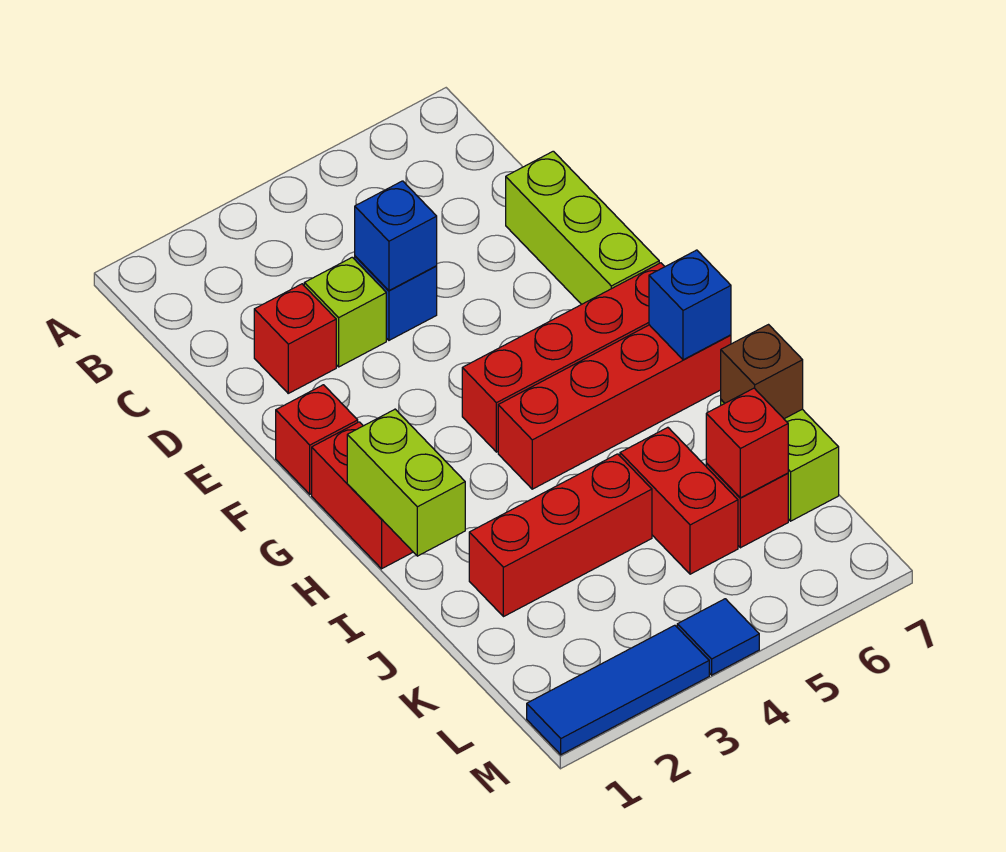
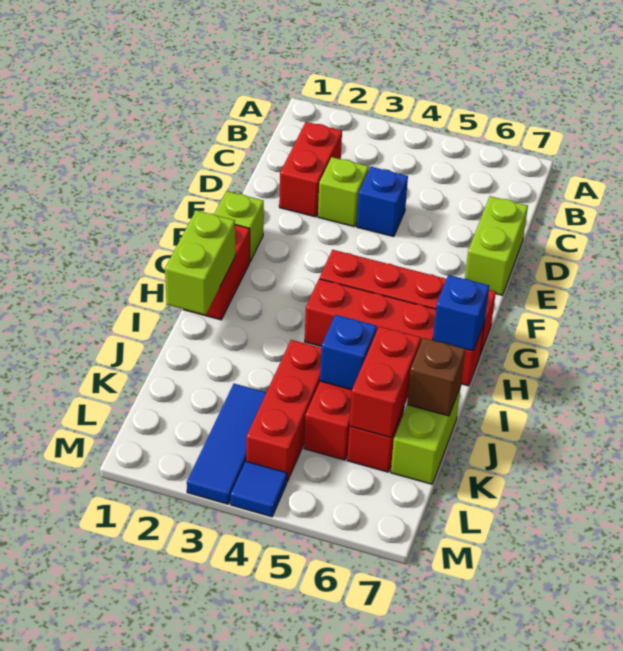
red brick D2 level 1 -> red brick C2:D2 level 1
blue brick D4 level 2 -> blue brick J5 level 2
lime brick D7:F7 level 1 -> lime brick D7:E7 level 1
red brick F1 level 1 -> lime brick F1 level 1
red brick J2:J4 level 1 -> red brick J4:L4 level 1
red brick K6 level 2 -> red brick J6:K6 level 2
blue tile M1:M3 level 1 -> blue tile K3:M3 level 1

